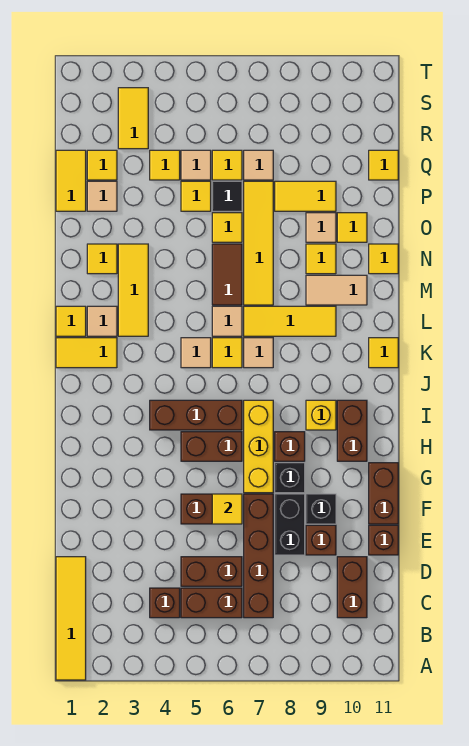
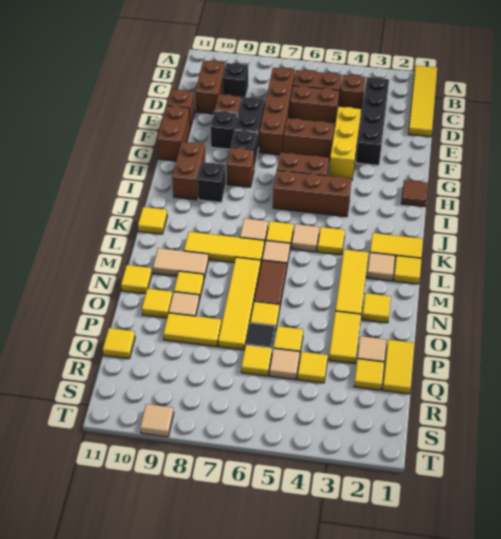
none -> black brick C3:F3 level 1
none -> black brick C9 level 1
yellow tile F6 level 2 -> yellow tile K4 level 1
yellow brick G7:I7 level 1 -> yellow brick E4:G4 level 1
none -> brown tile H1 level 1
yellow brick I9 level 1 -> black brick I9 level 1
tan tile Q7 level 1 -> tan tile T9 level 1
yellow tile R3:S3 level 1 -> yellow tile O3:P3 level 1

